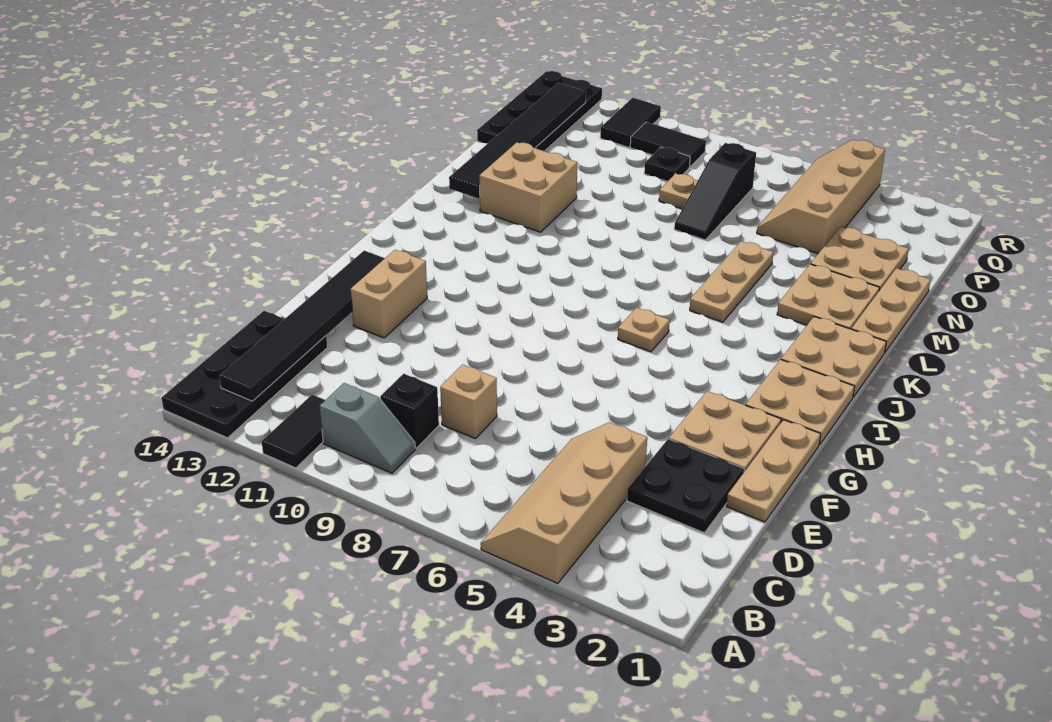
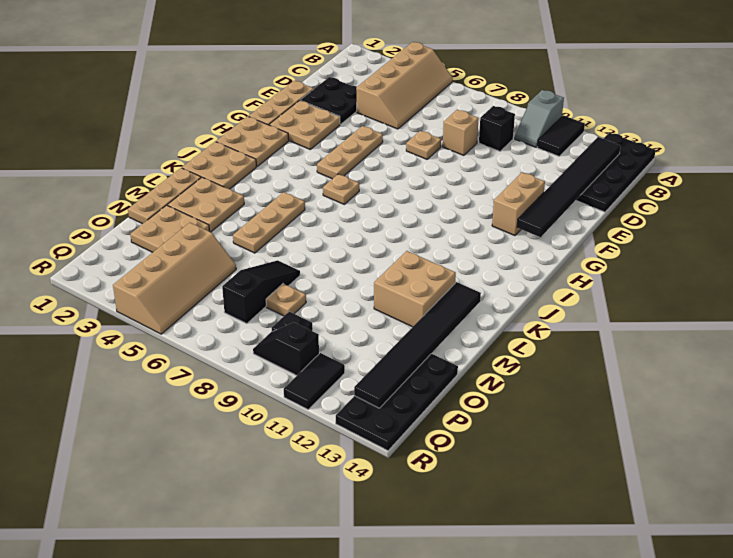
grey slope B9:B10 level 1 top 10 -> grey slope A10:B10 level 1 top A
none -> tan plate E7 level 1
none -> tan plate F5:H5 level 1
black tile Q9:Q10 level 1 -> black slope Q9:Q10 level 1 top 10

